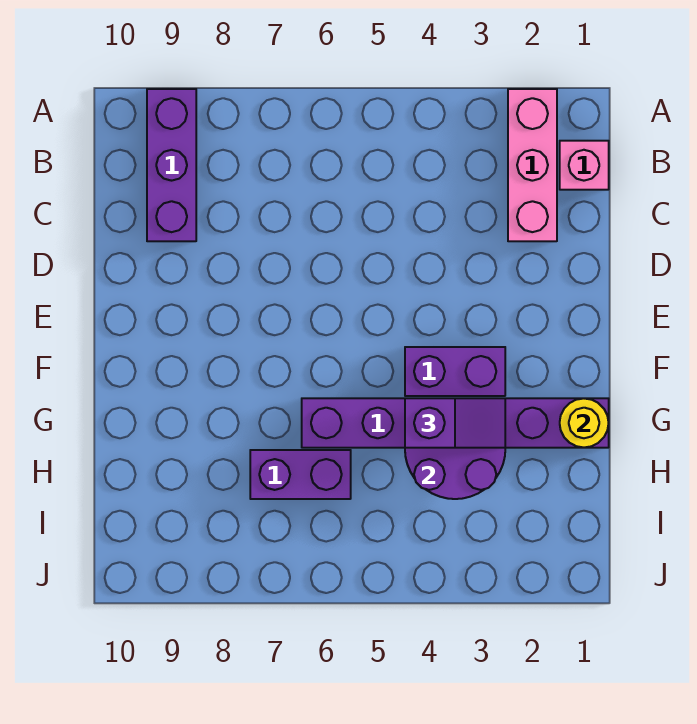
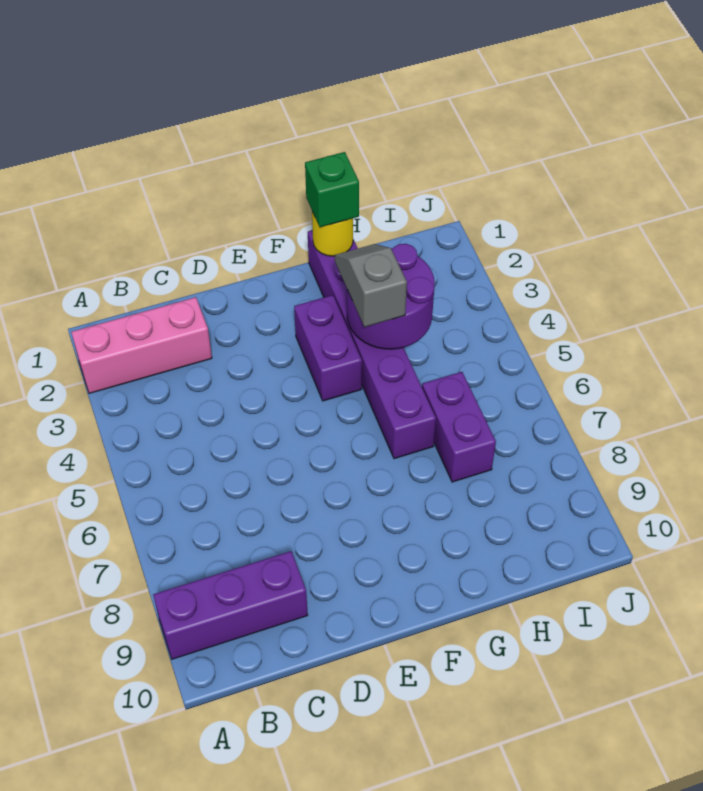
pink brick B1 level 1 -> none
none -> green brick G1 level 3
purple slope G3:G4 level 3 top 4 -> grey slope G3:G4 level 3 top 4

